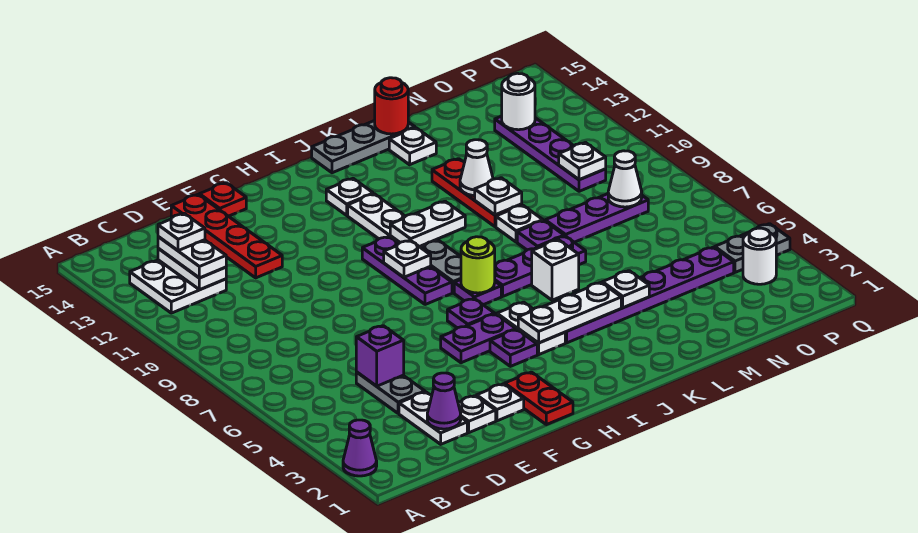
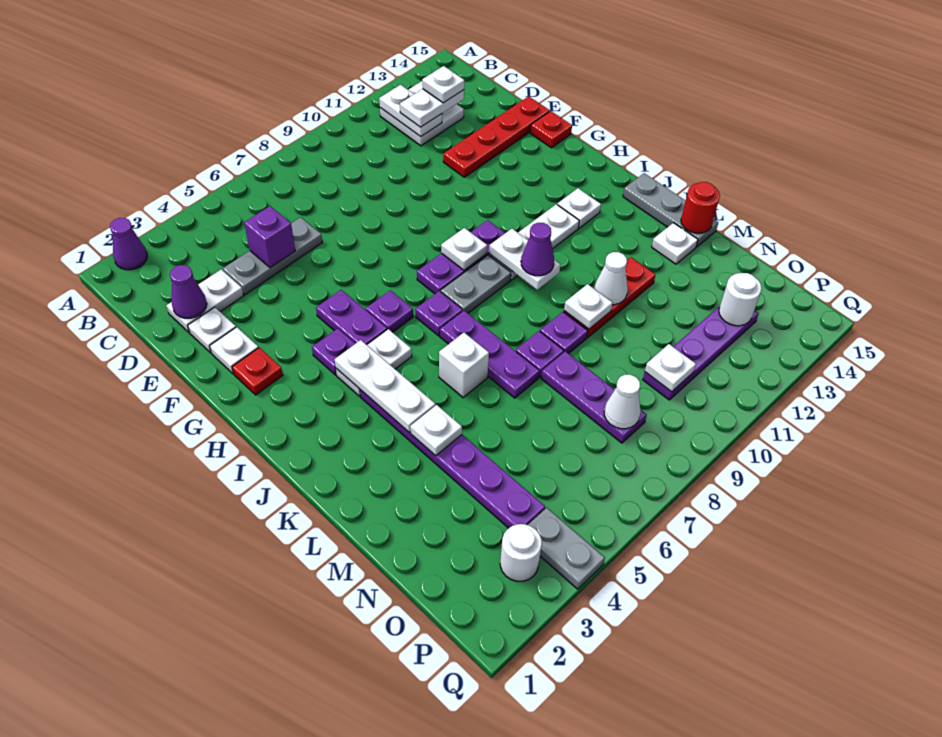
white plate C12:C13 level 2 -> white plate B12:C12 level 2
grey plate D4:D5 level 1 -> grey plate D4:D6 level 1
red plate G1:G2 level 1 -> red plate G2 level 1
lime round brick I7 level 2 -> none
none -> purple cone J10 level 3
white plate L9 level 1 -> purple plate L9 level 1

